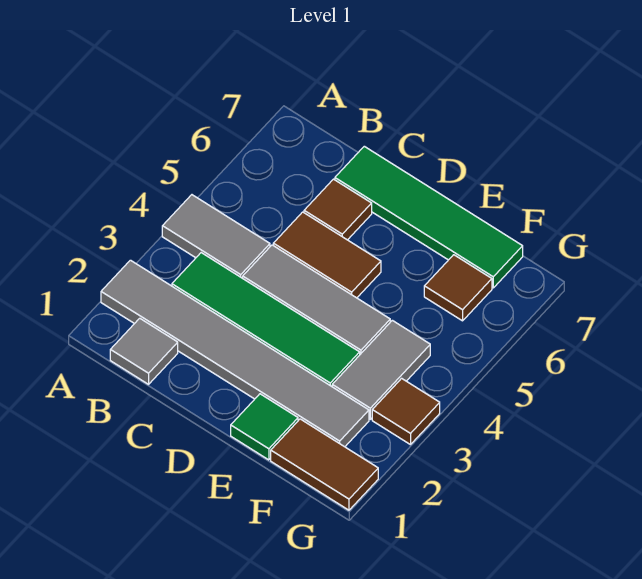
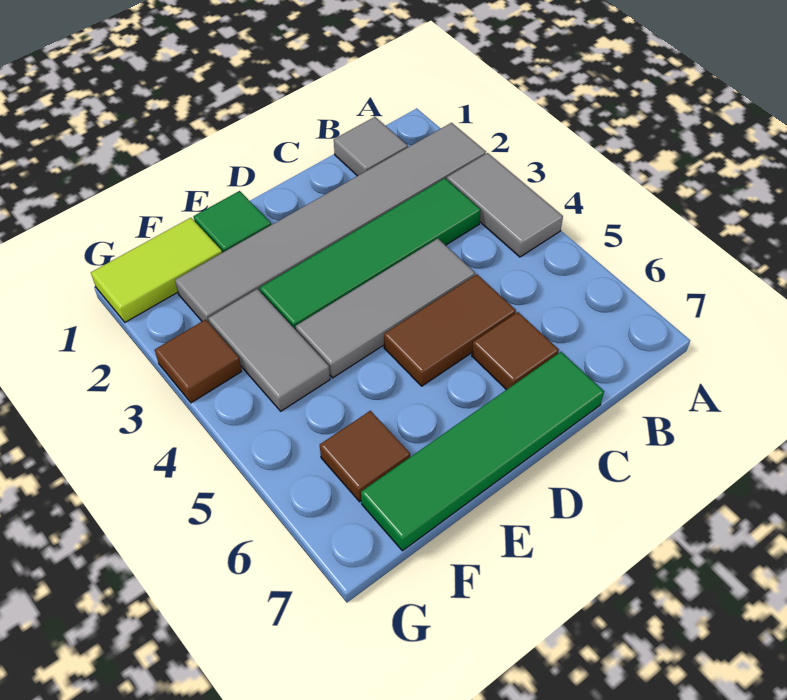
grey tile A4:B4 level 1 -> grey tile A3:A4 level 1
brown tile F1:G1 level 1 -> lime tile F1:G1 level 1

